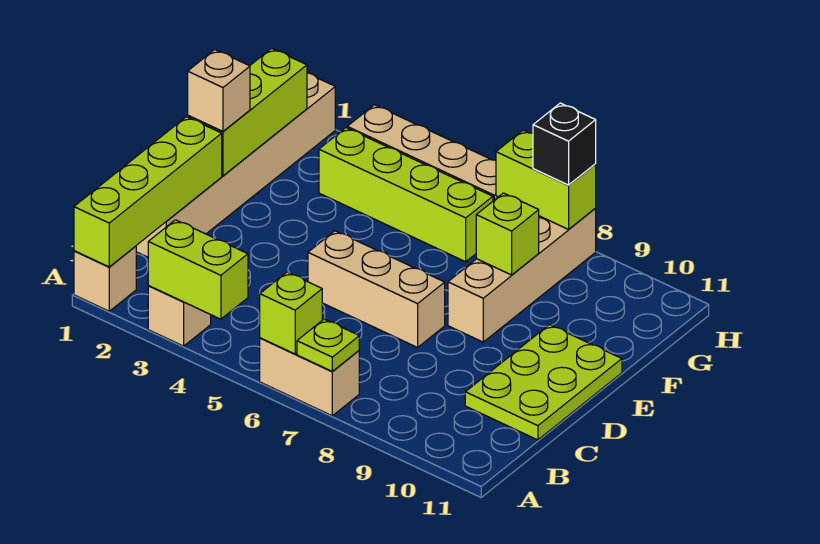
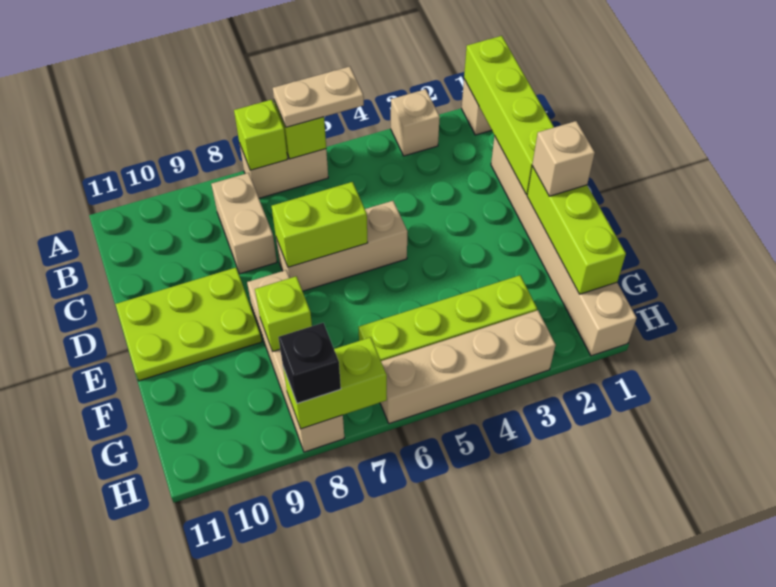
lime brick A3:A4 level 2 -> lime brick D6:D7 level 2
none -> tan plate A5:A6 level 3
lime plate A7 level 2 -> lime brick A7 level 2
none -> tan brick B8:C8 level 1
lime plate C10:E11 level 1 -> lime plate D9:E11 level 1

